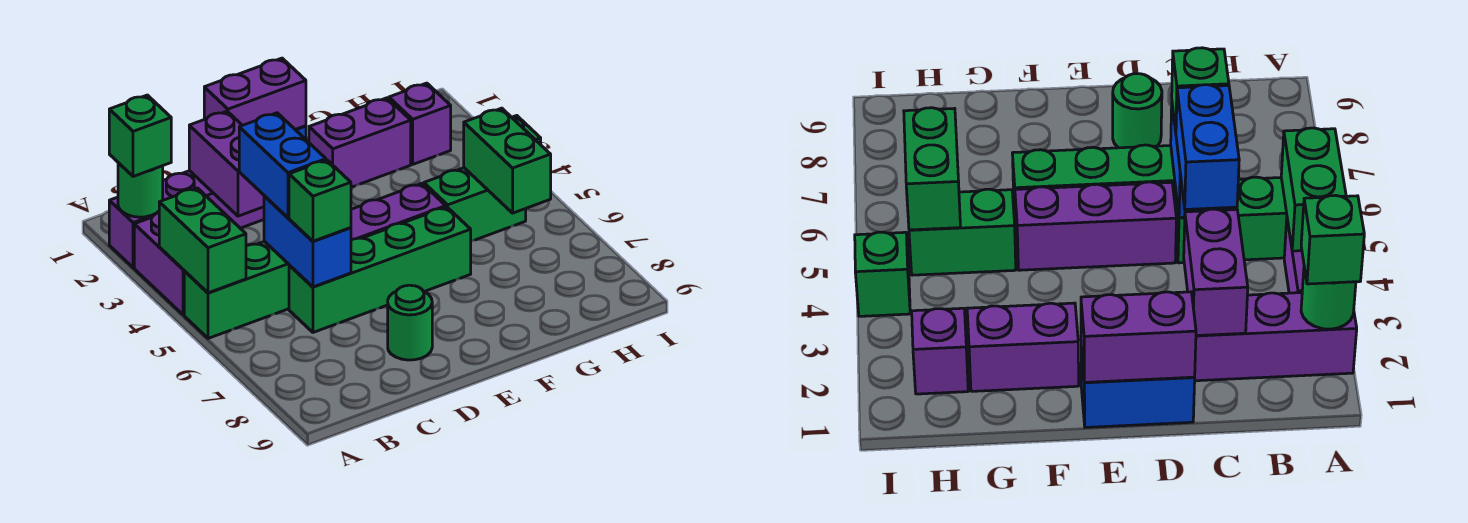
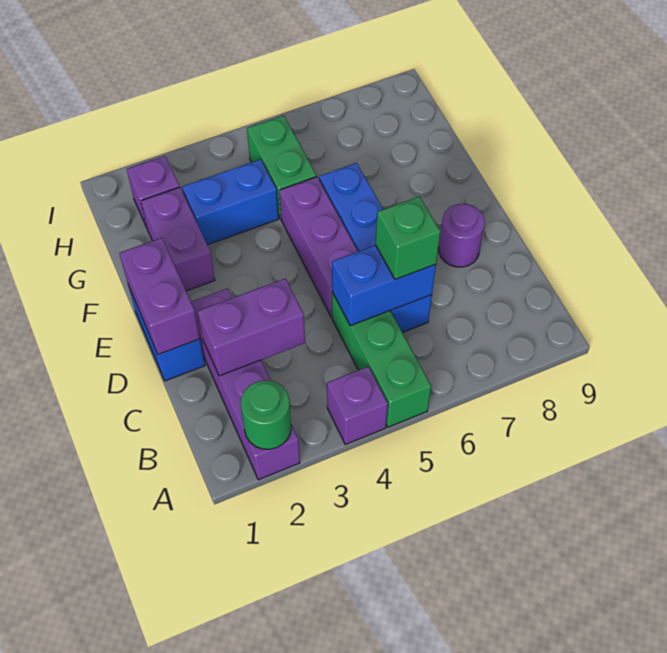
green brick A2 level 3 -> none
purple brick A3:A4 level 1 -> purple brick A4 level 1
green brick A4:A5 level 2 -> none
blue brick C4:C5 level 3 -> blue brick G3:G4 level 1
green brick C6:F6 level 1 -> blue brick C6:F6 level 1
green round brick D8 level 1 -> purple round brick D8 level 1
green brick H5:H6 level 2 -> none
green brick I4 level 1 -> none

